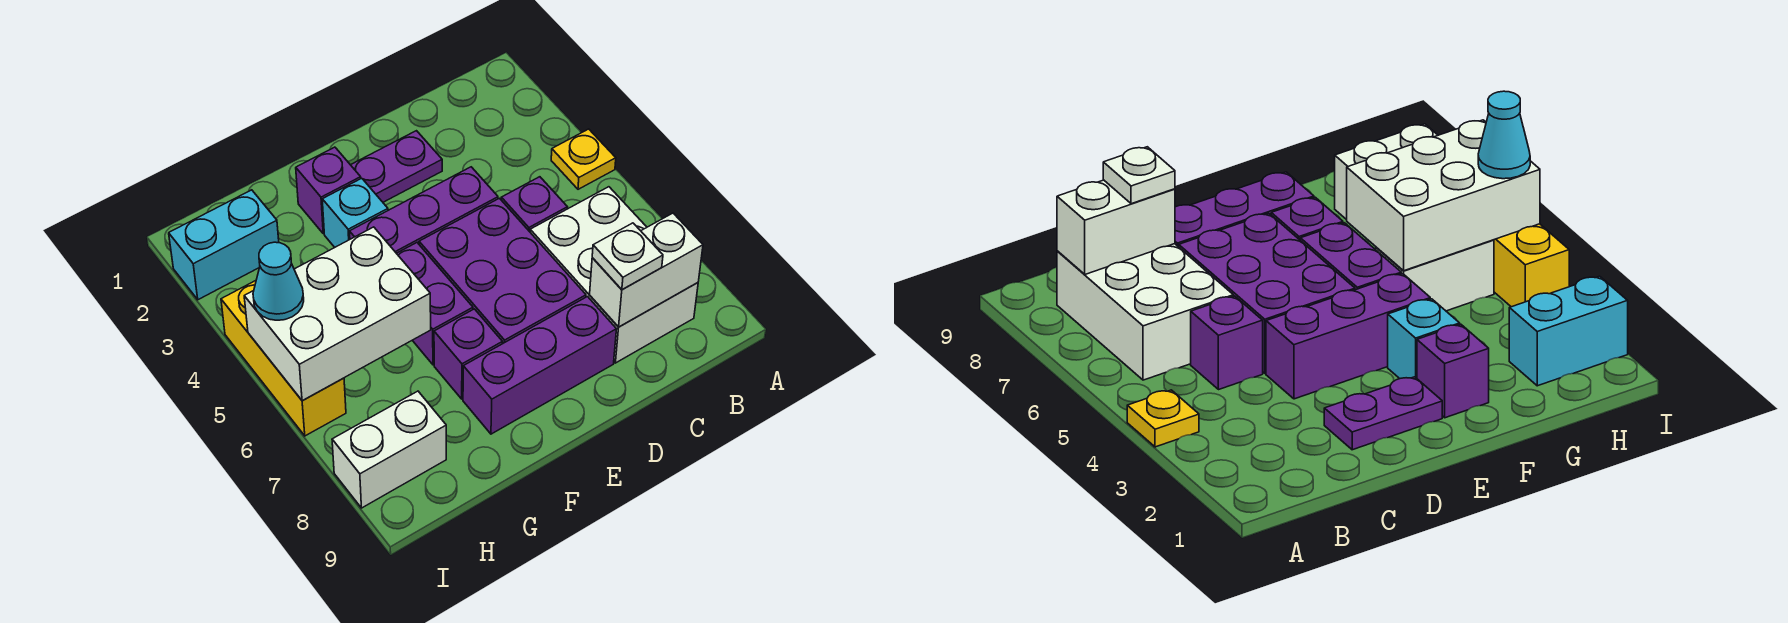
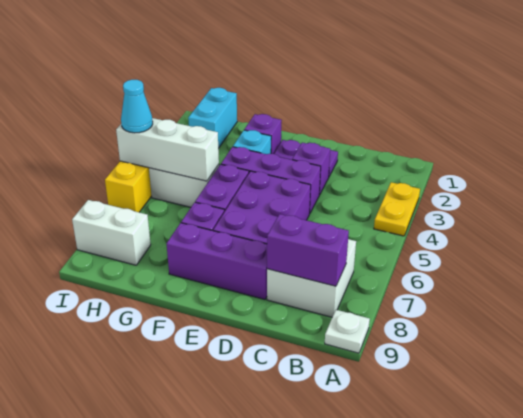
yellow plate A4 level 1 -> yellow plate A3:A4 level 1
white brick B6:C8 level 1 -> white brick B7:C8 level 1
white brick B8:C8 level 2 -> purple brick B8:C8 level 2
purple brick C5 level 1 -> purple brick D3 level 1
white plate C8 level 3 -> white plate A9 level 1
white brick G5:I6 level 2 -> white brick G5:I5 level 2
cyan brick H2:I2 level 1 -> cyan brick H1:H2 level 1

